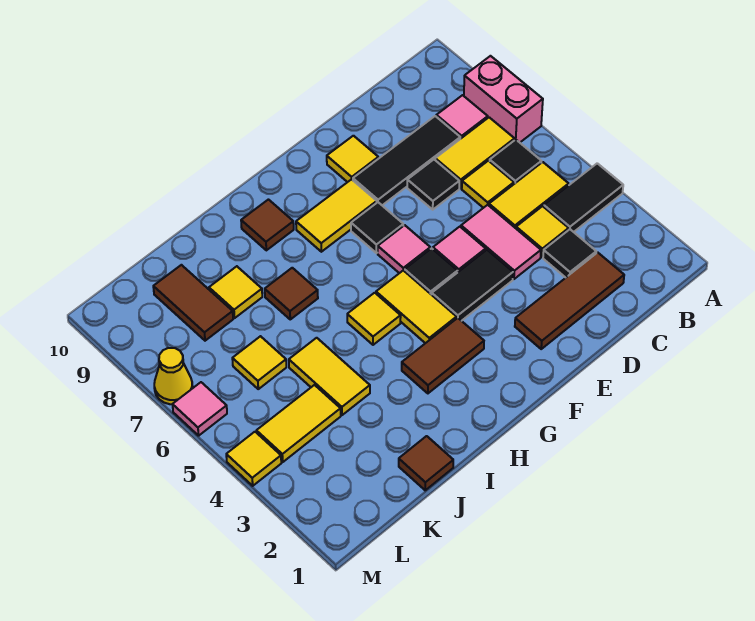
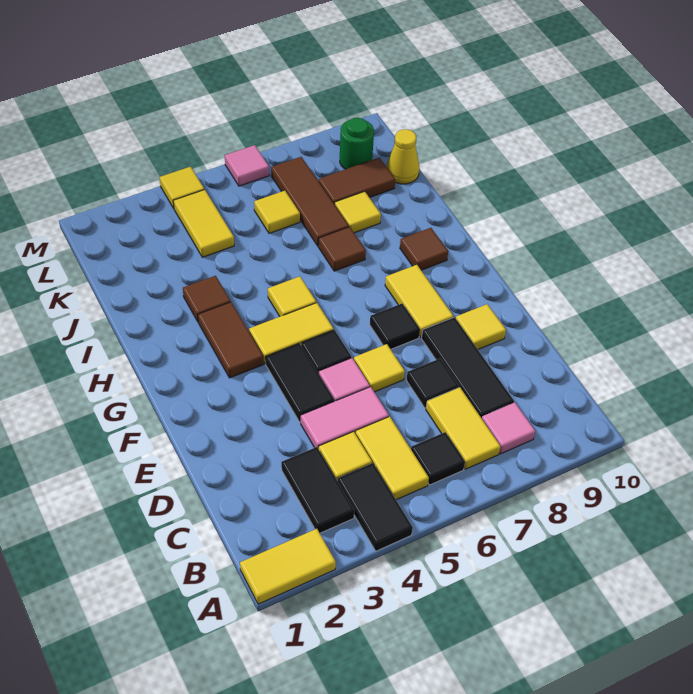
pink brick A7:A8 level 1 -> none
brown tile C2:E2 level 1 -> brown tile J7:L7 level 1
black tile C3 level 1 -> black tile B3:C3 level 1
yellow tile C6 level 1 -> yellow tile E6 level 1
pink tile F6 level 1 -> none
brown tile J1 level 1 -> brown tile I3 level 1
yellow tile J4:J5 level 1 -> yellow tile A1:A2 level 1
none -> green round brick L9 level 1
yellow cone M7 level 1 -> yellow cone K10 level 1

